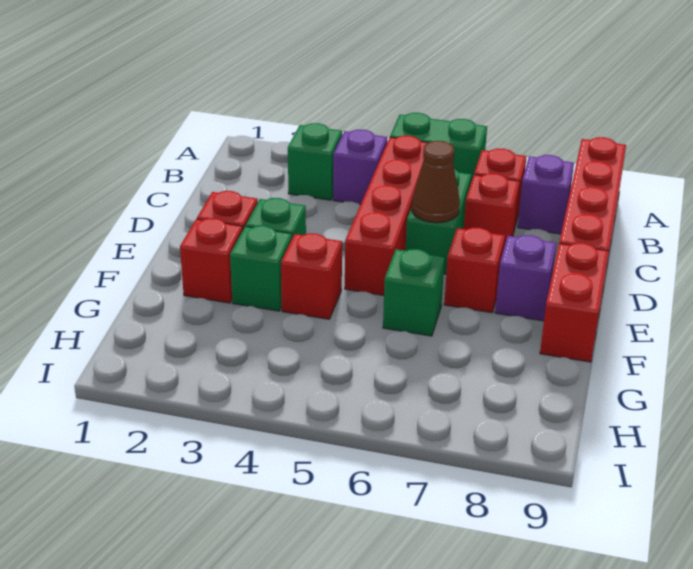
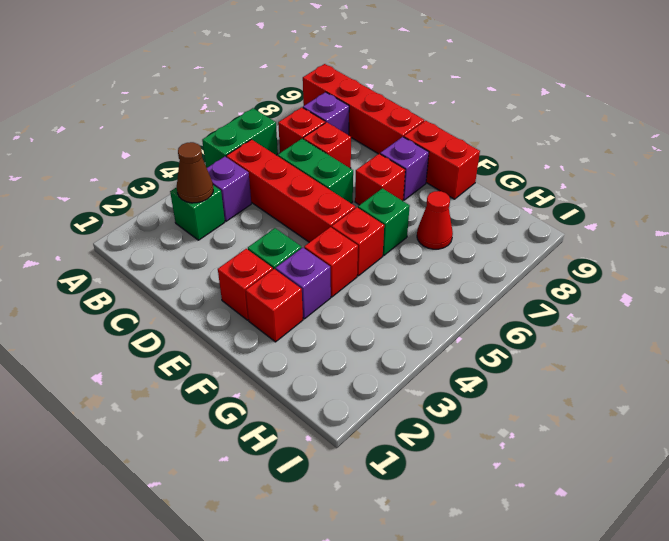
brown cone D6 level 2 -> brown cone B3 level 2
green brick F3 level 1 -> purple brick F3 level 1
none -> red brick F5 level 1
none -> red cone G7 level 1

